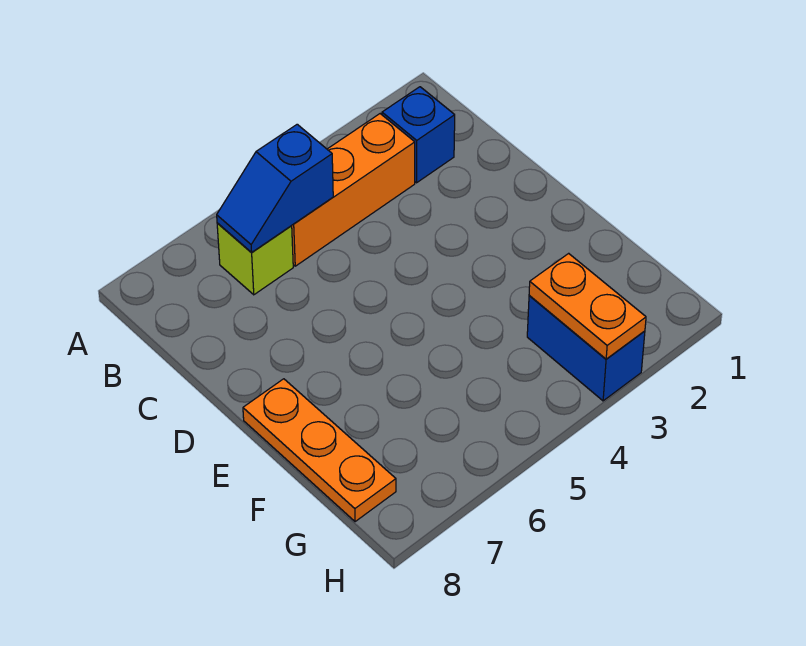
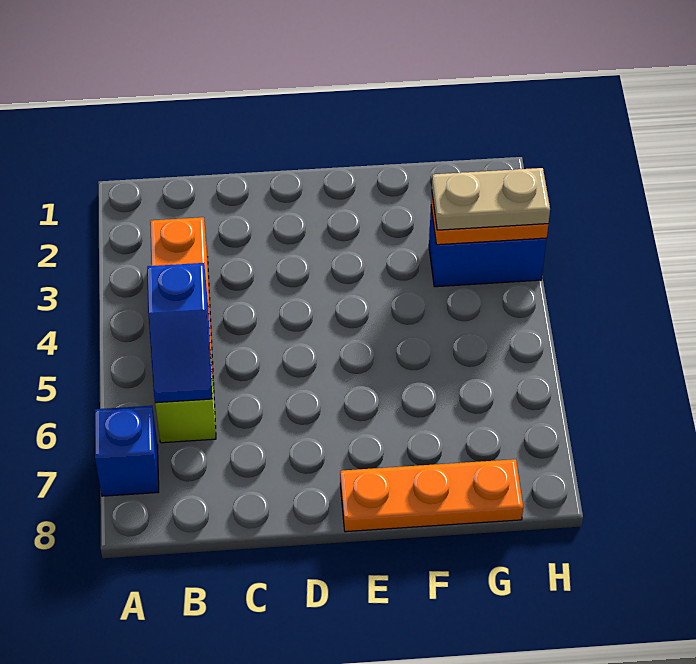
blue brick B2 level 1 -> blue brick A7 level 1
none -> tan plate G3:H3 level 3

